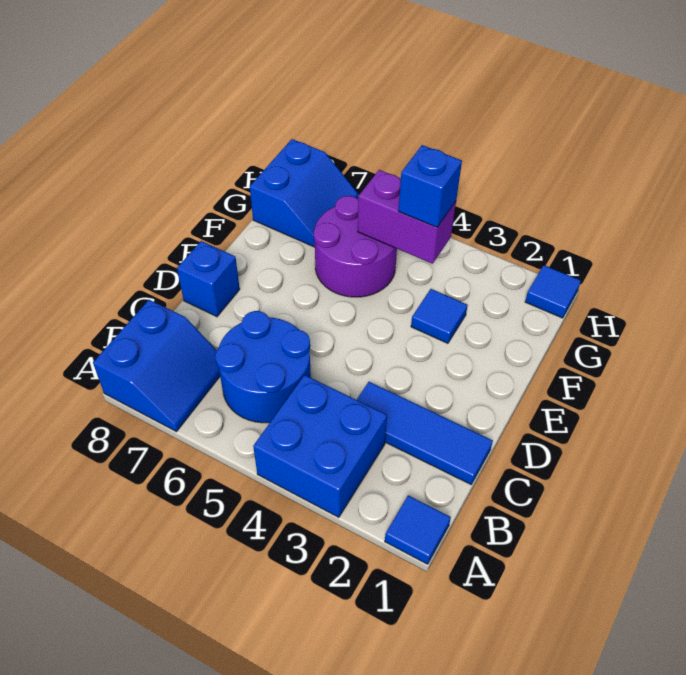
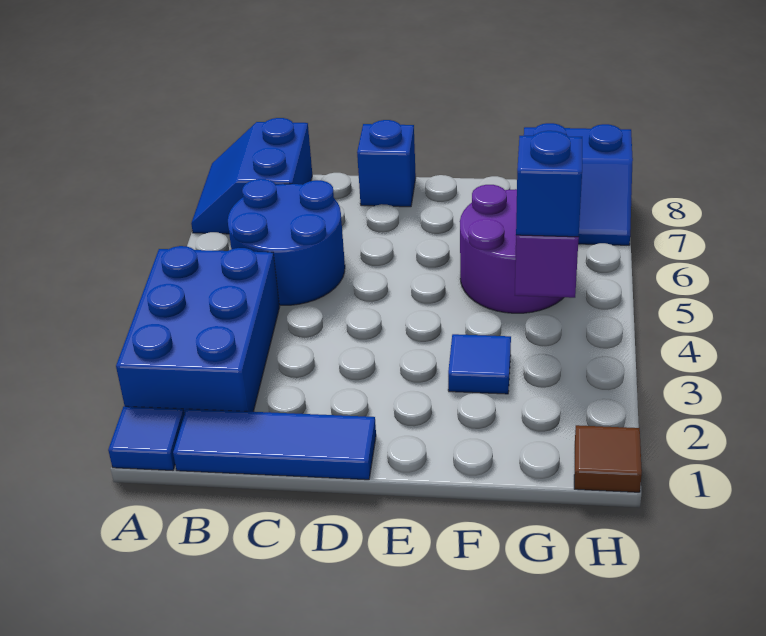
blue brick A3:B4 level 1 -> blue brick A2:B4 level 1
blue slope A7:B8 level 1 top 8 -> blue slope A7:B8 level 1 top B
blue tile C1:C3 level 1 -> blue tile B1:D1 level 1
blue tile H1 level 1 -> brown tile H1 level 1

